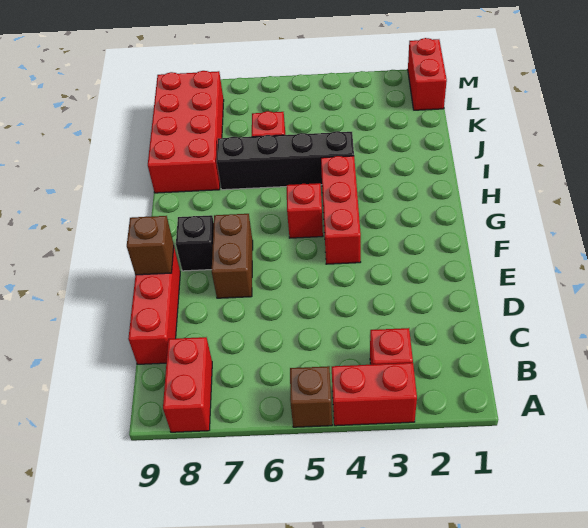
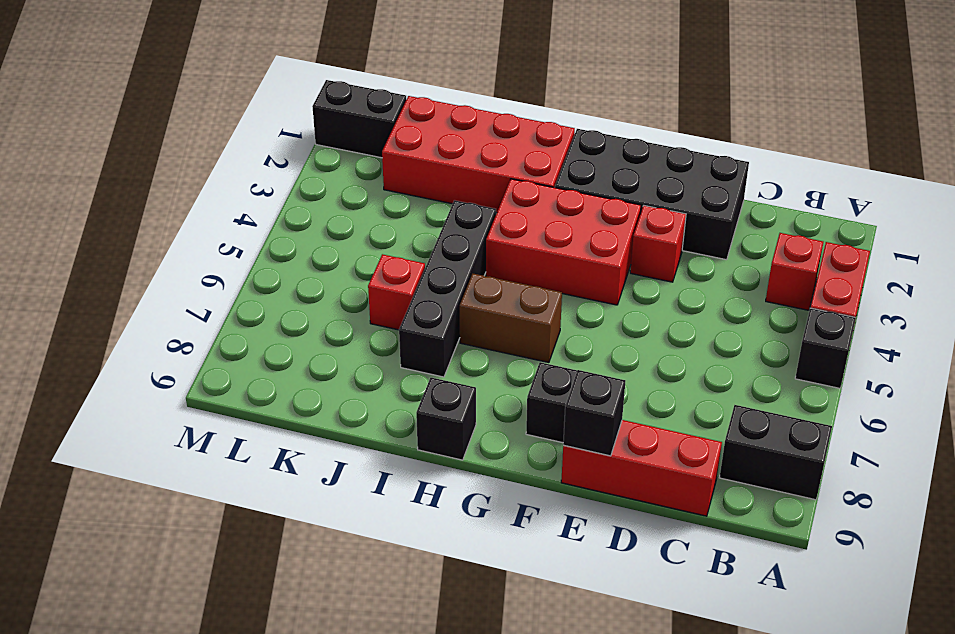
brown brick A5 level 1 -> black brick A5 level 1
red brick A8:B8 level 1 -> black brick A8:B8 level 1
none -> black brick D1:G2 level 1
brown brick E7:F7 level 1 -> brown brick G6:H6 level 1
brown brick E9 level 2 -> black brick E9 level 2
red brick F4:H4 level 1 -> red brick F3:H4 level 1
red brick G5 level 1 -> red brick E3 level 1
none -> black brick H9 level 1
red brick I8:L9 level 1 -> red brick H1:K2 level 1
red brick L1:M1 level 1 -> black brick L1:M1 level 1

